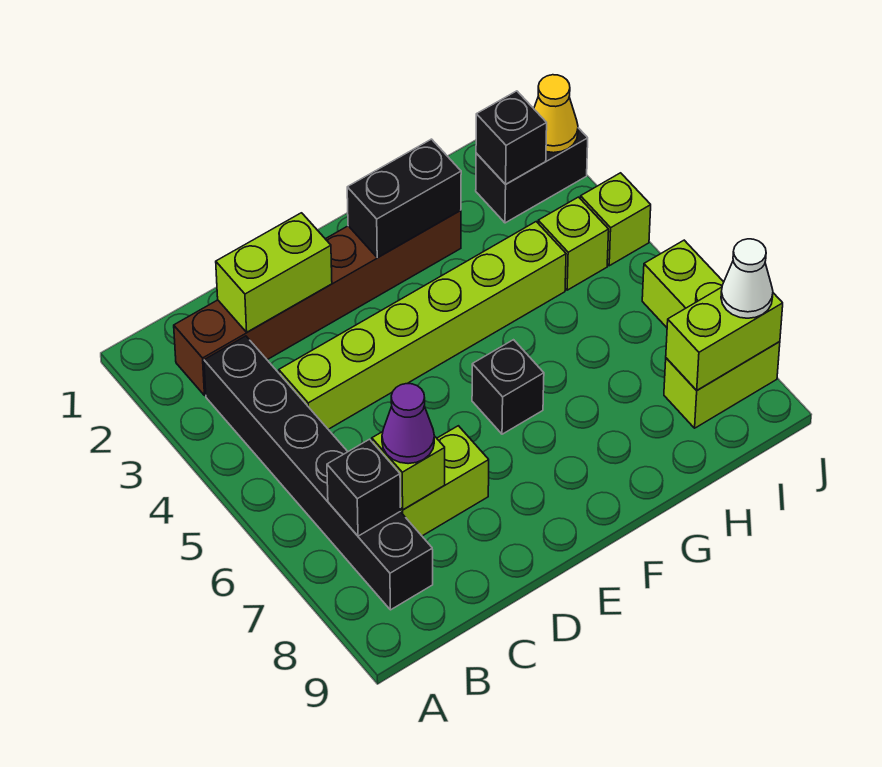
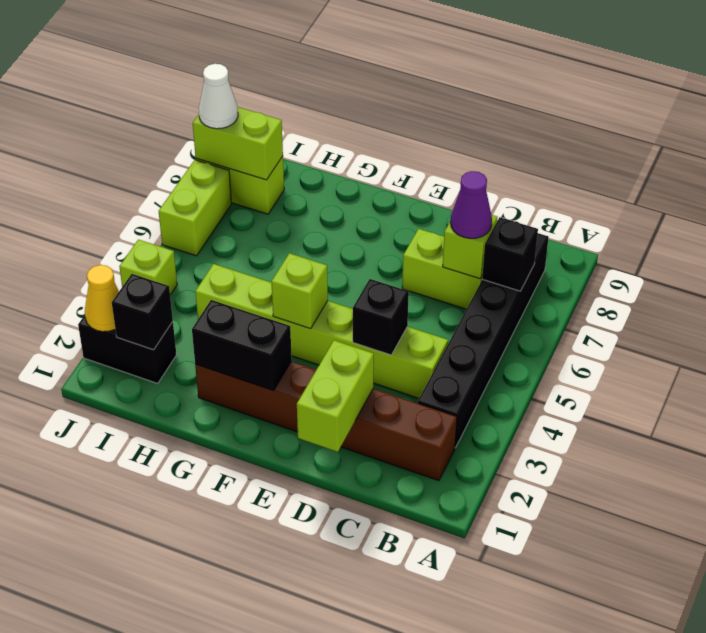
lime brick C2:D2 level 2 -> lime brick D1:D2 level 2
black brick F6 level 1 -> black brick D4 level 2
lime brick I4 level 1 -> lime brick F4 level 2

